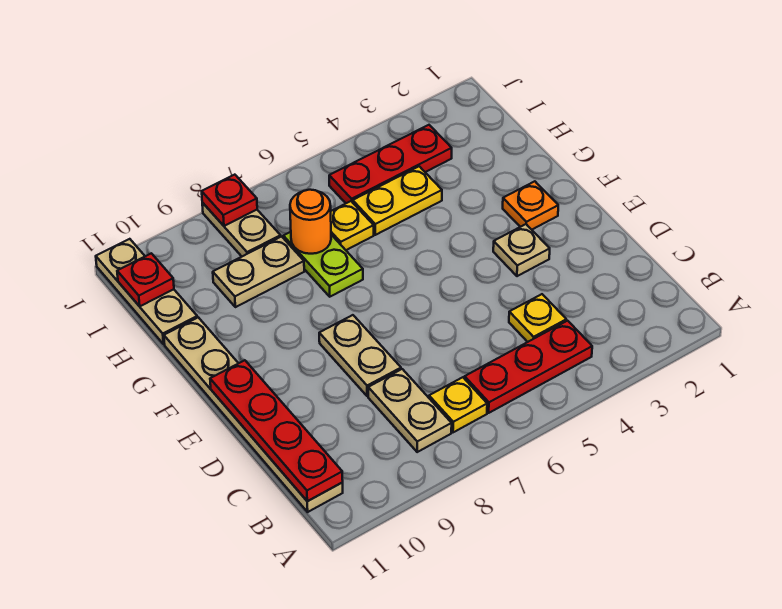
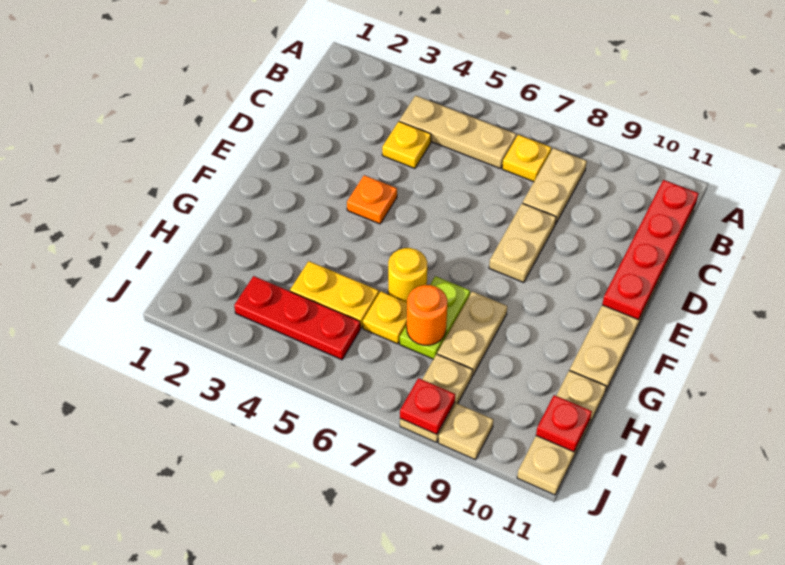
red plate B4:B6 level 1 -> tan plate B4:B6 level 1
tan plate E3 level 1 -> tan plate J9 level 1
orange plate F2 level 1 -> orange plate E4 level 1
none -> yellow round brick G6 level 1
tan plate H8:H9 level 1 -> tan plate G8:H8 level 1

